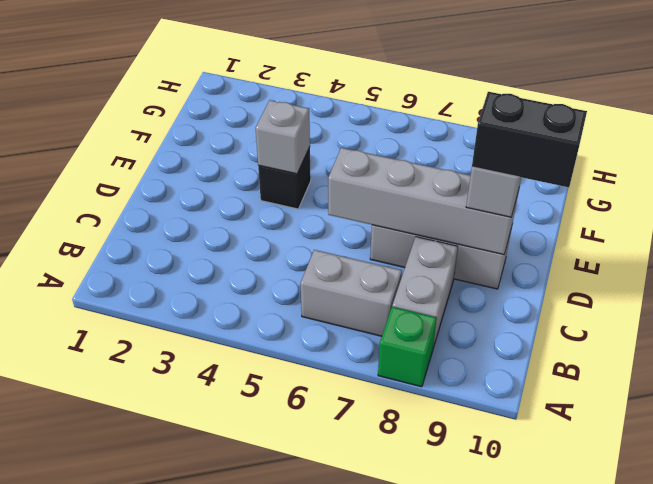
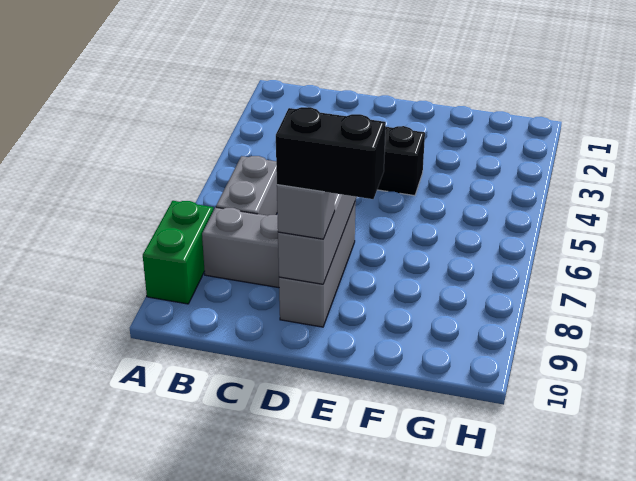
green brick A8 level 1 -> green brick A8:A9 level 1
black brick D9:D10 level 4 -> black brick D9:E9 level 4
grey brick E4 level 2 -> none

